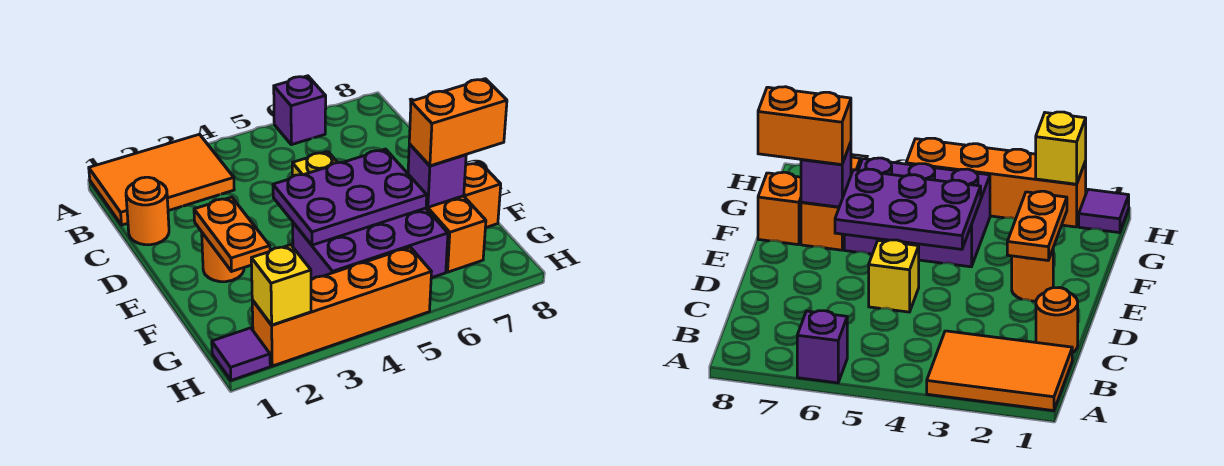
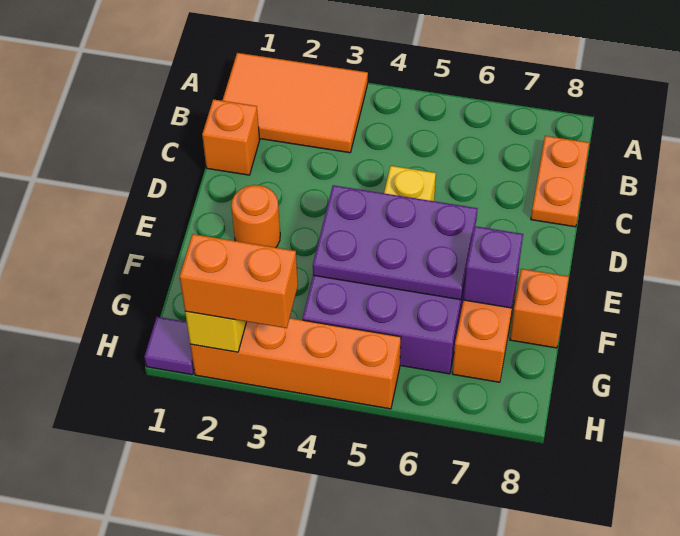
purple brick A6 level 1 -> none
orange round brick C1 level 1 -> orange brick C1 level 1
orange plate E2:F2 level 2 -> orange plate B8:C8 level 1
orange brick F7:F8 level 3 -> orange brick H2:H3 level 3

